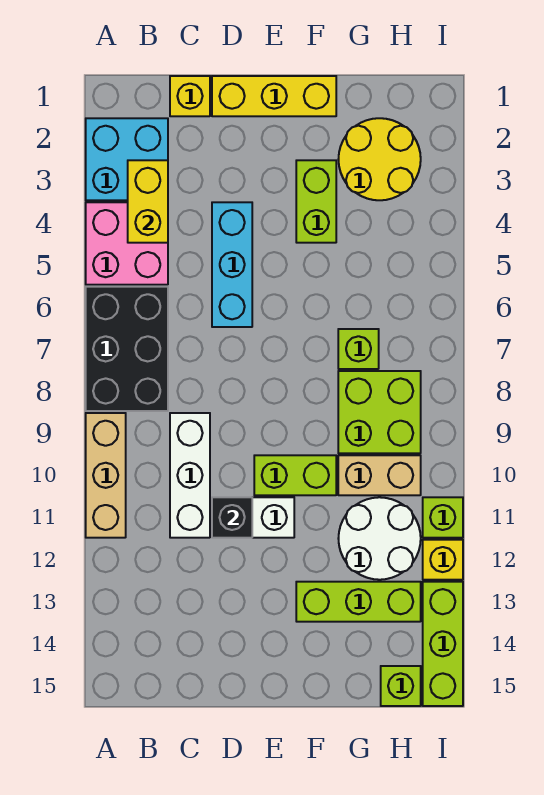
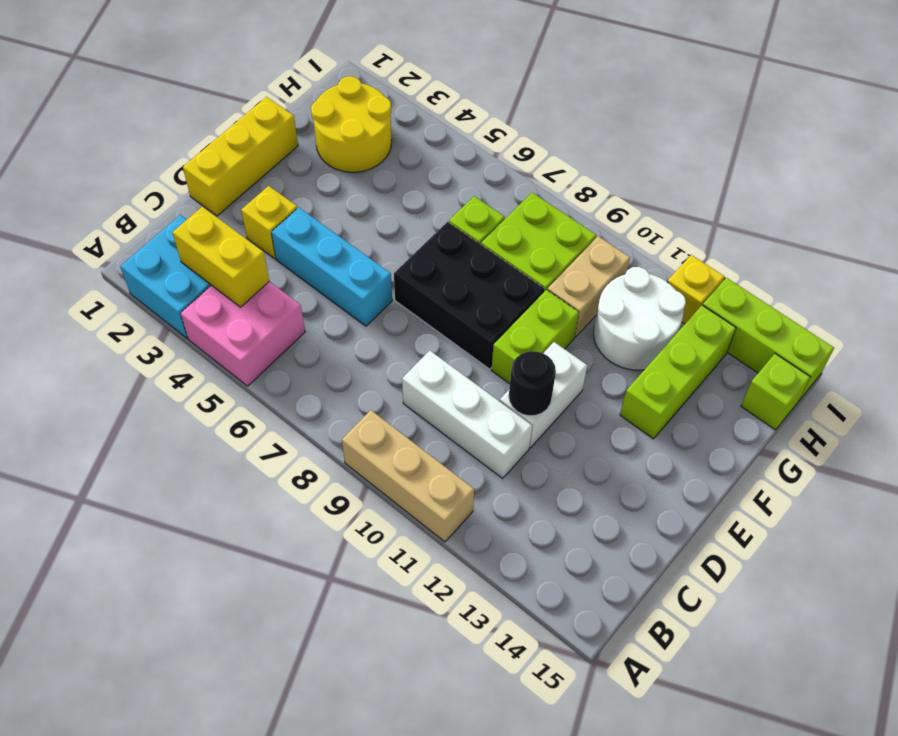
black brick A6:B8 level 1 -> black brick E7:F9 level 1
yellow brick C1 level 1 -> yellow brick D3 level 1
black brick D11 level 2 -> black round brick D11 level 2
lime brick F3:F4 level 1 -> none
lime brick I11 level 1 -> none

